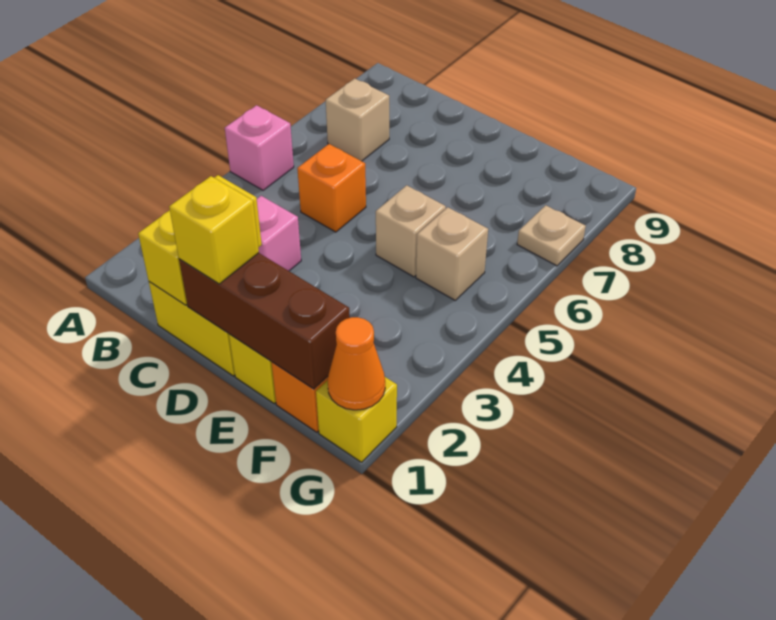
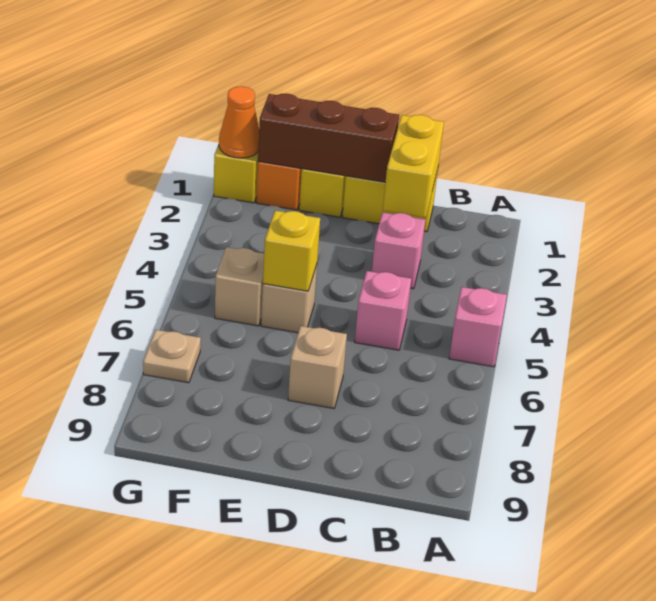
tan brick B7 level 1 -> tan brick D7 level 1
orange brick C5 level 1 -> pink brick C5 level 1
yellow brick D1 level 3 -> yellow brick E5 level 2

